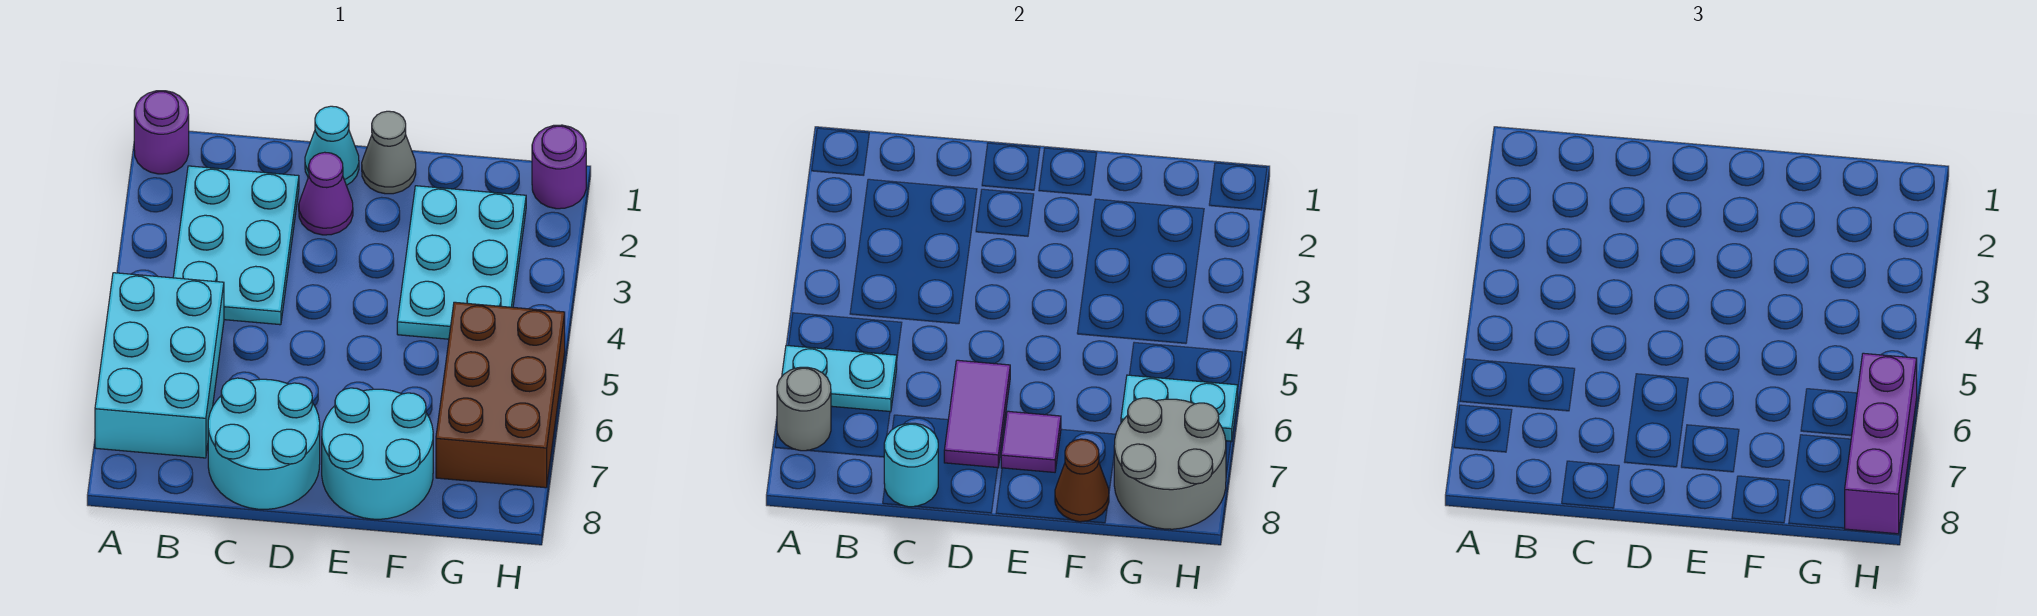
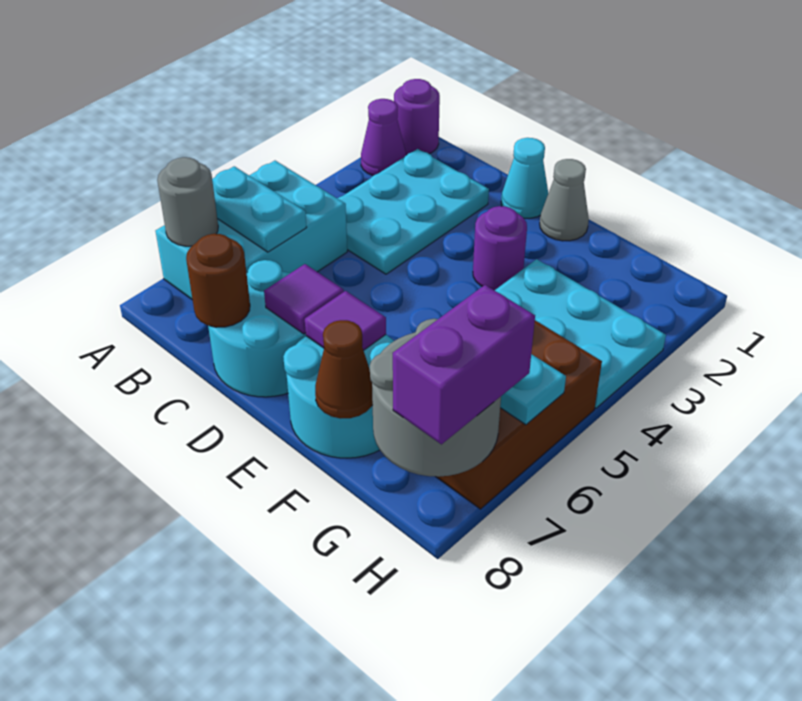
cyan round brick C8 level 2 -> brown round brick C8 level 2
purple cone D2 level 1 -> purple cone A2 level 1
purple tile D6:D7 level 2 -> purple tile D7 level 2
cyan plate F2:G4 level 1 -> cyan plate F3:H4 level 1
purple round brick H1 level 1 -> purple round brick E3 level 1
purple brick H6:H8 level 3 -> purple brick H7:H8 level 3

